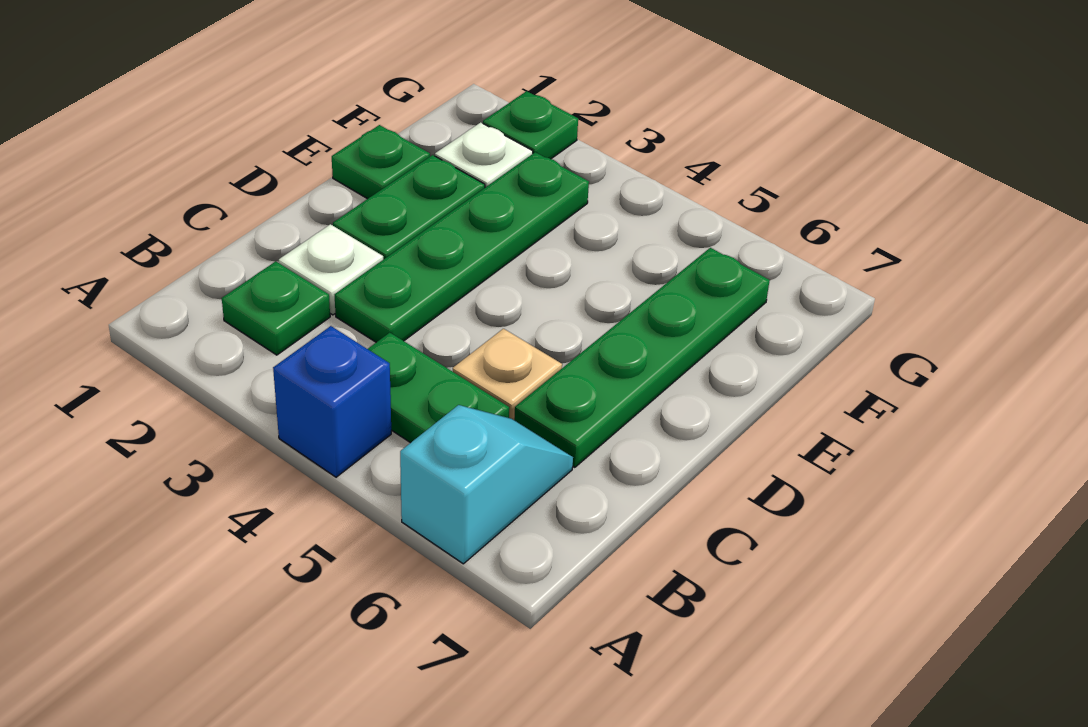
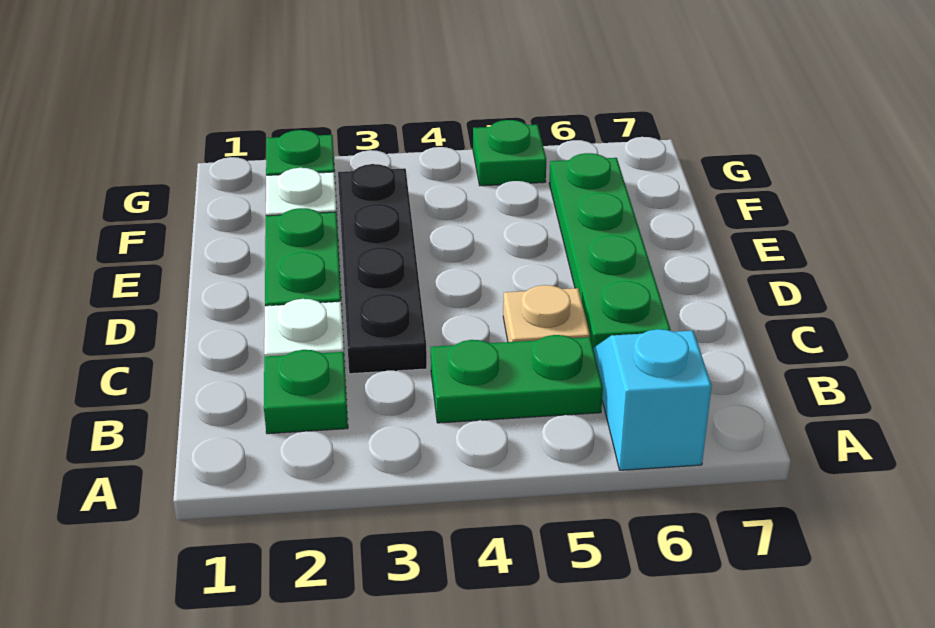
blue brick A4 level 1 -> none
green plate C3:F3 level 1 -> black plate C3:F3 level 1
green plate E1 level 1 -> green plate G5 level 1

